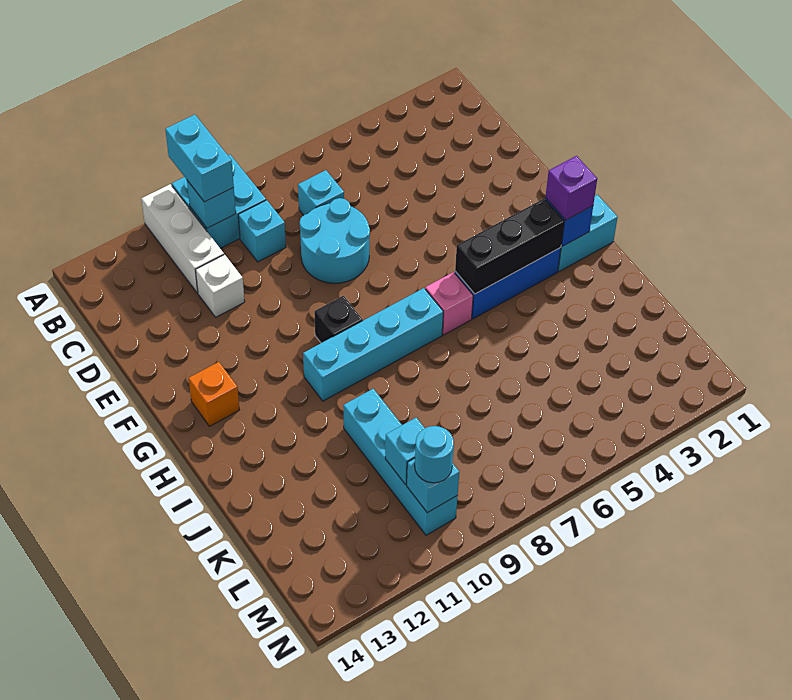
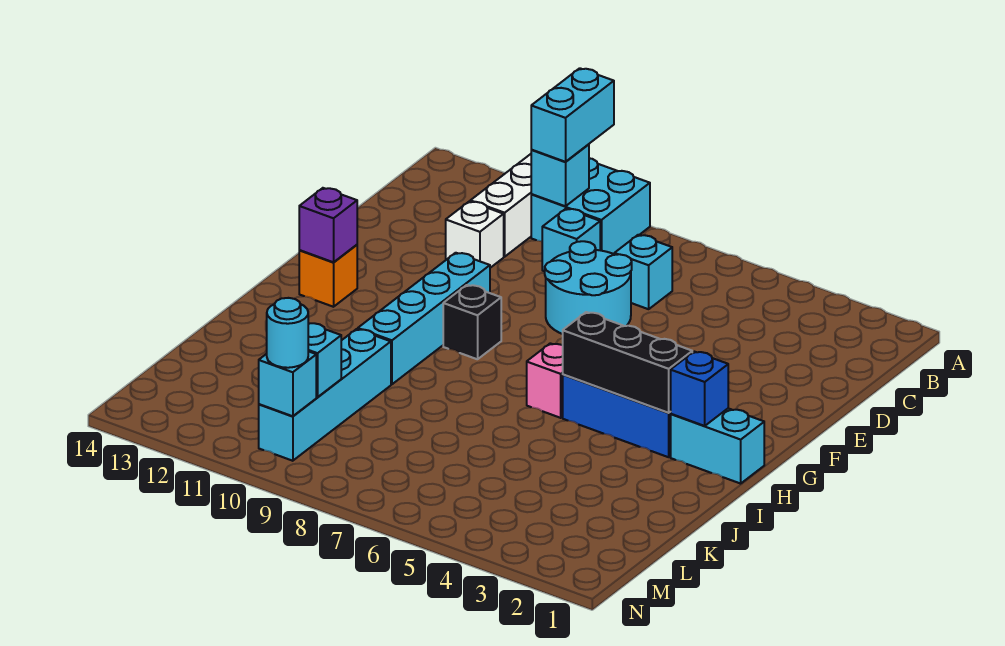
purple brick H2 level 3 -> purple brick G13 level 2
cyan brick H7:H10 level 1 -> cyan brick F10:I10 level 1

